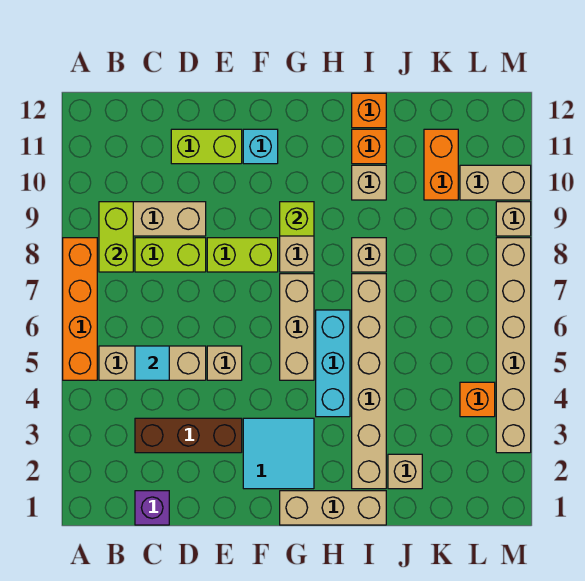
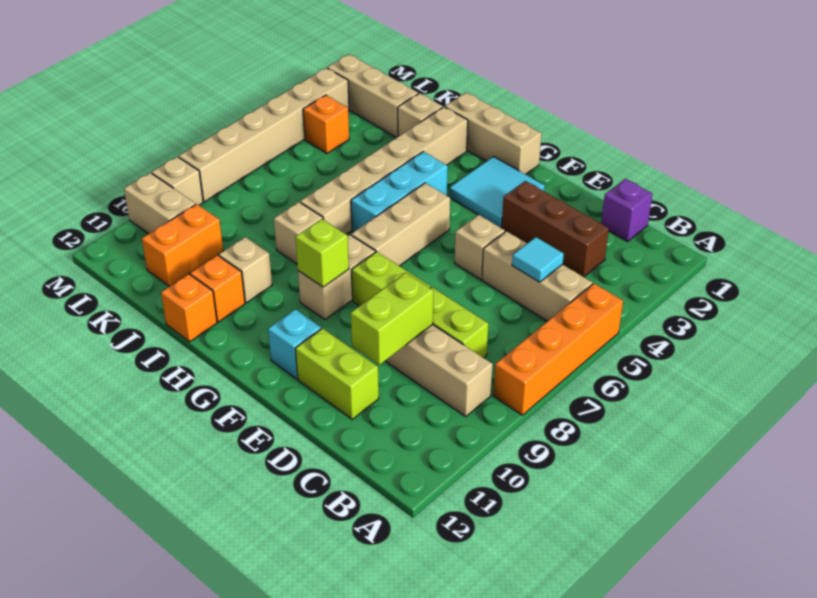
lime brick B8:B9 level 2 -> lime brick D9:D10 level 2
none -> tan brick K2:M2 level 1

